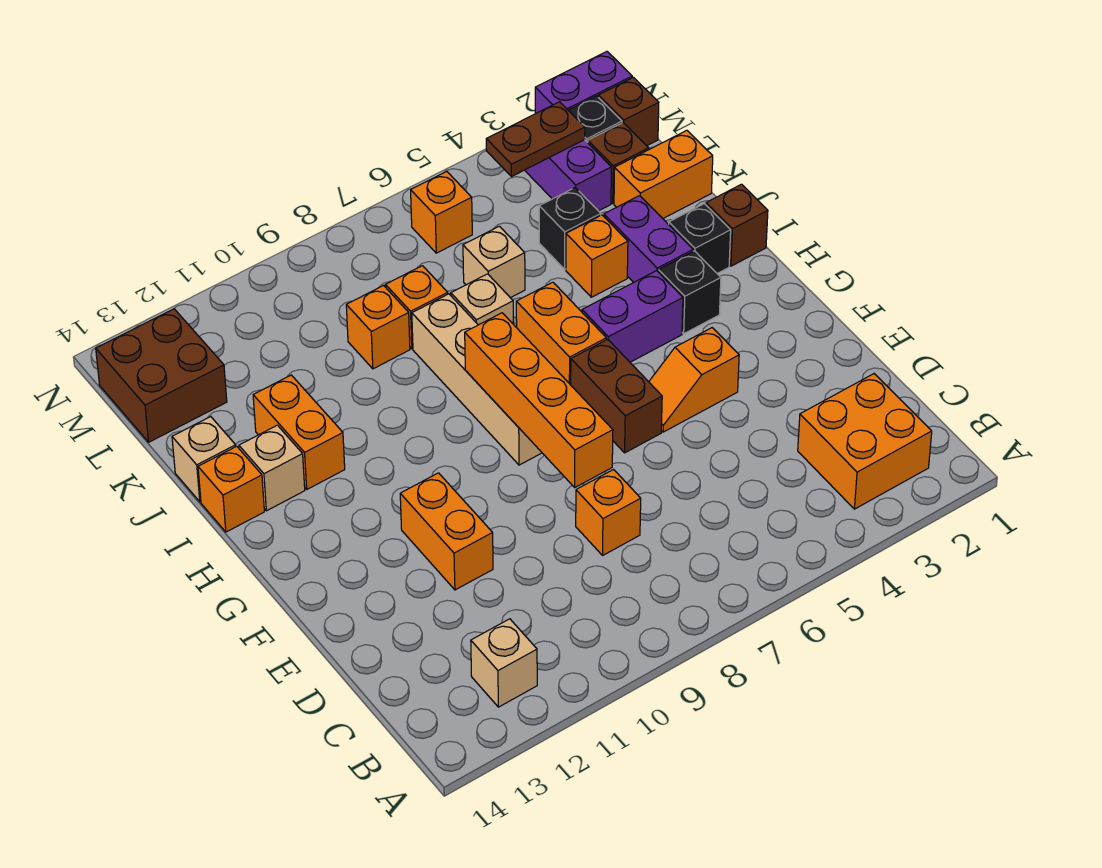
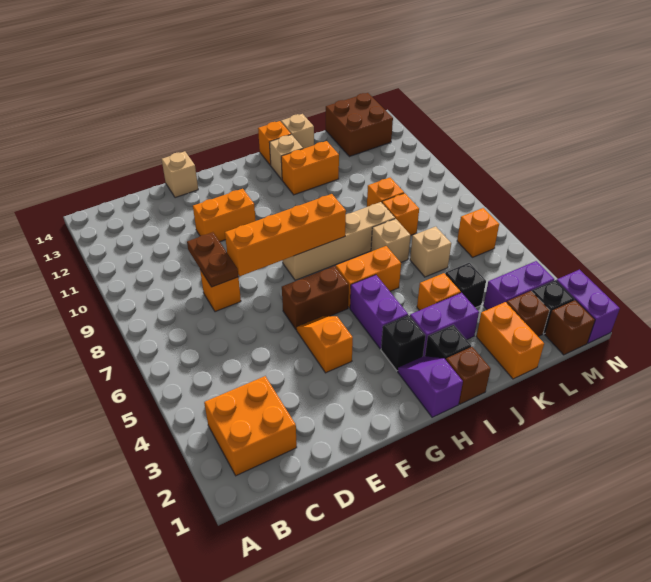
tan brick B12 level 1 -> tan brick E14 level 1
none -> purple slope H1:H2 level 1 top 1
brown plate M3:M4 level 2 -> brown plate D8:D9 level 2

